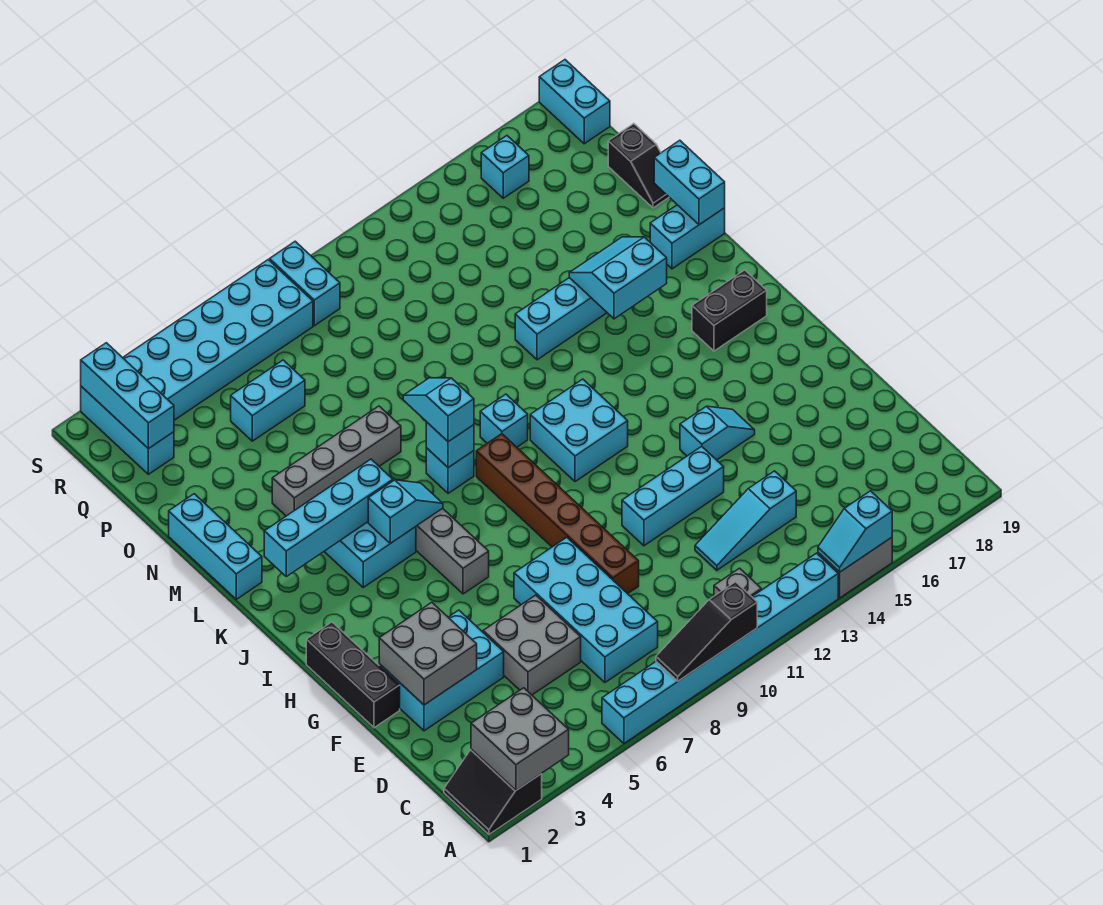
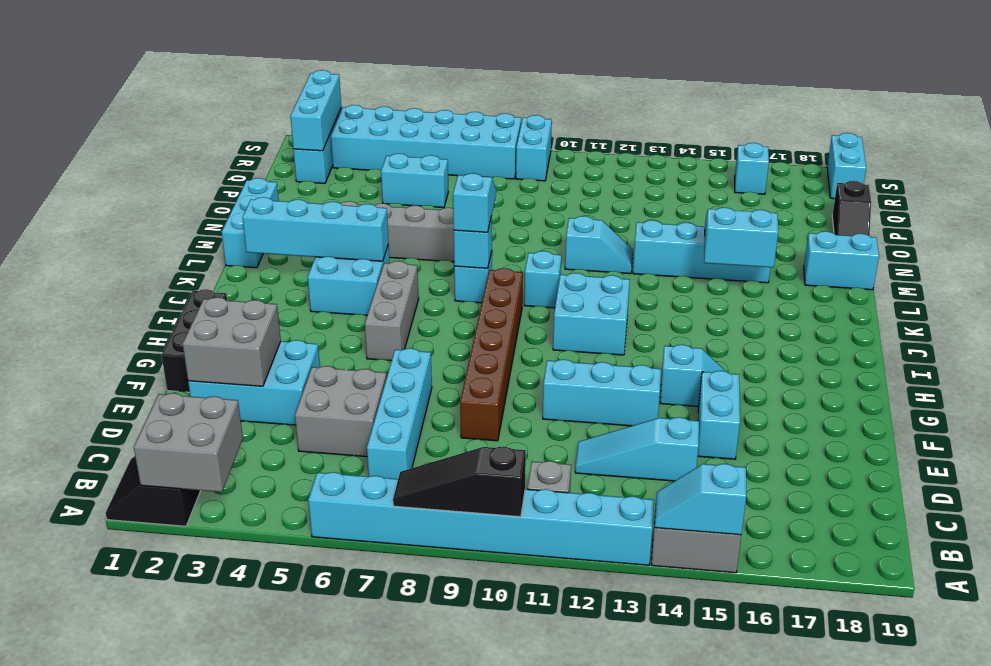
cyan brick C7:F8 level 1 -> cyan brick C7:F7 level 1
cyan slope J5:J6 level 2 top 5 -> cyan slope M11:M12 level 1 top 11
black brick J17:J18 level 1 -> none
cyan brick M19:N19 level 2 -> cyan brick E15:F15 level 1

